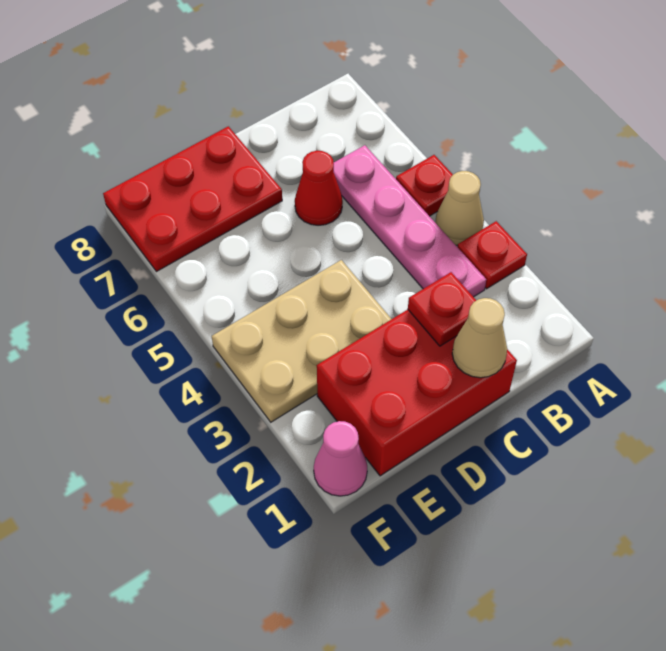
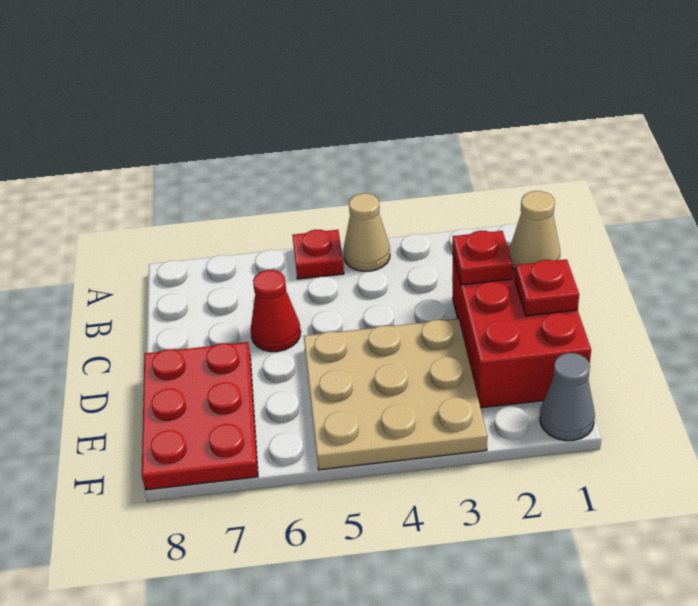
red plate A3 level 1 -> red plate D1 level 2
pink plate B3:B6 level 1 -> none
tan plate D3:F4 level 1 -> tan plate D3:F5 level 1
pink cone F1 level 1 -> grey cone F1 level 1

